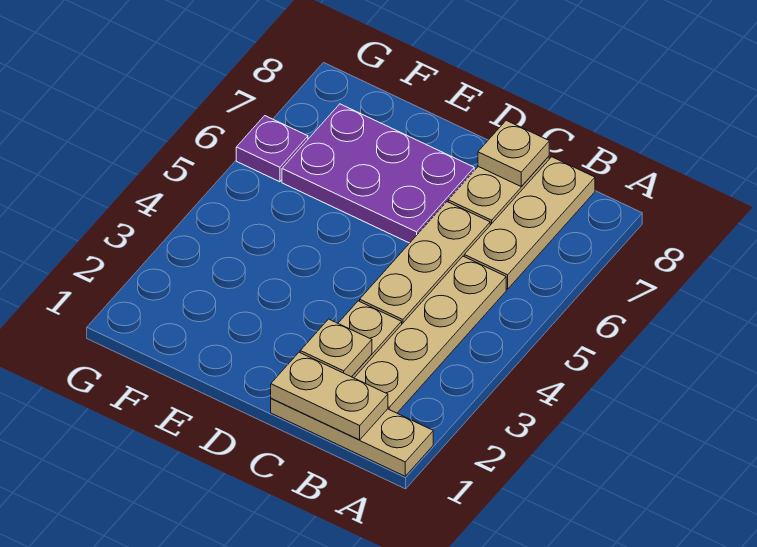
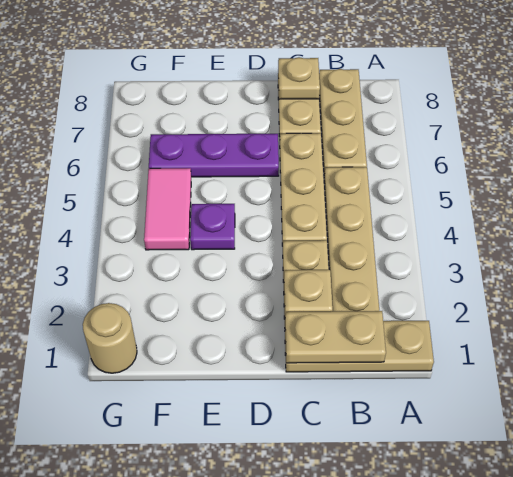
purple plate D6:F7 level 1 -> purple plate D6:F6 level 1
none -> pink tile F4:F5 level 1
none -> tan round brick G1 level 1
purple plate G6 level 1 -> purple plate E4 level 1

